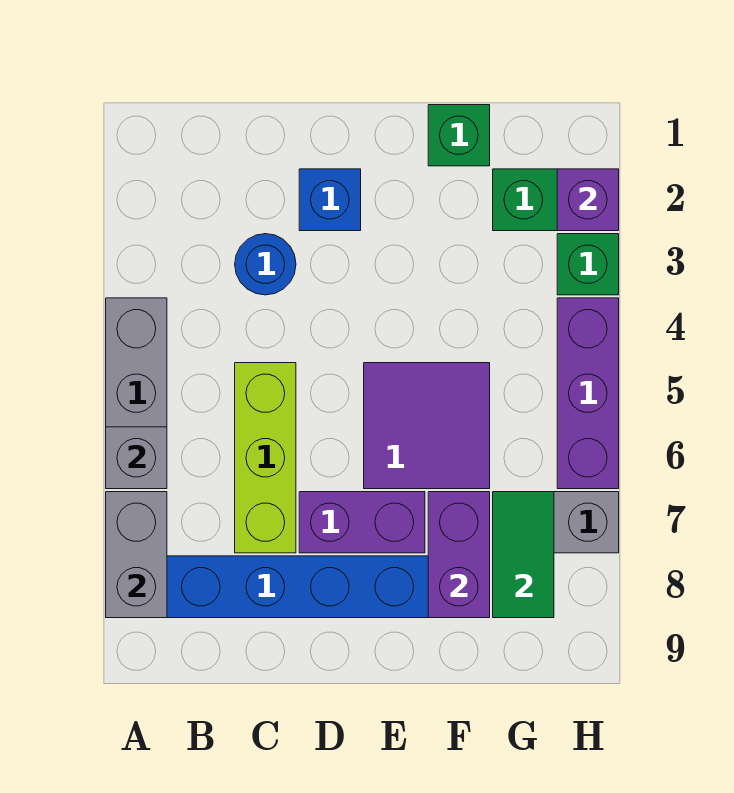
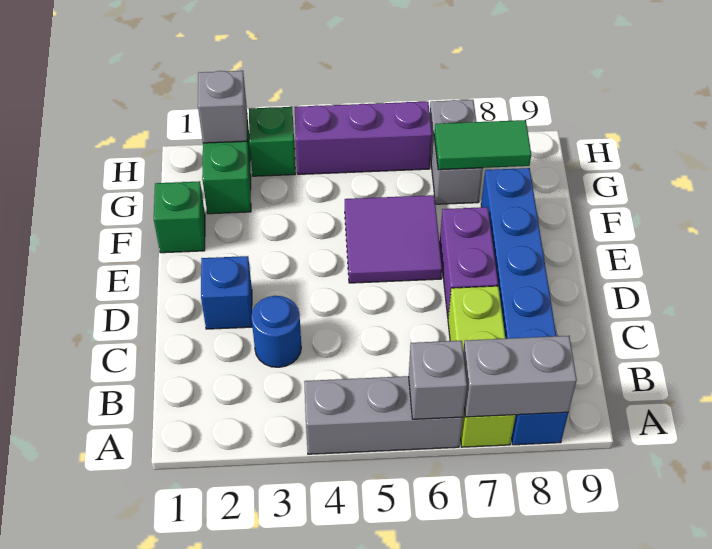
lime brick C5:C7 level 1 -> lime brick A7:C7 level 1
purple brick F7:F8 level 2 -> none
purple brick H2 level 2 -> grey brick H2 level 2

